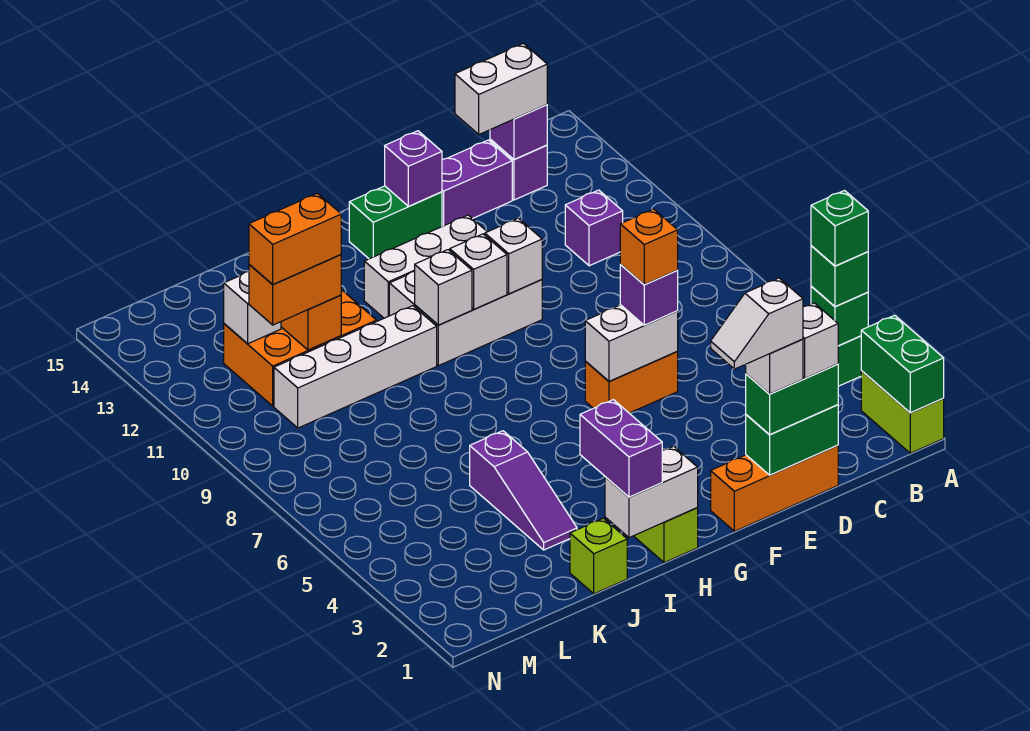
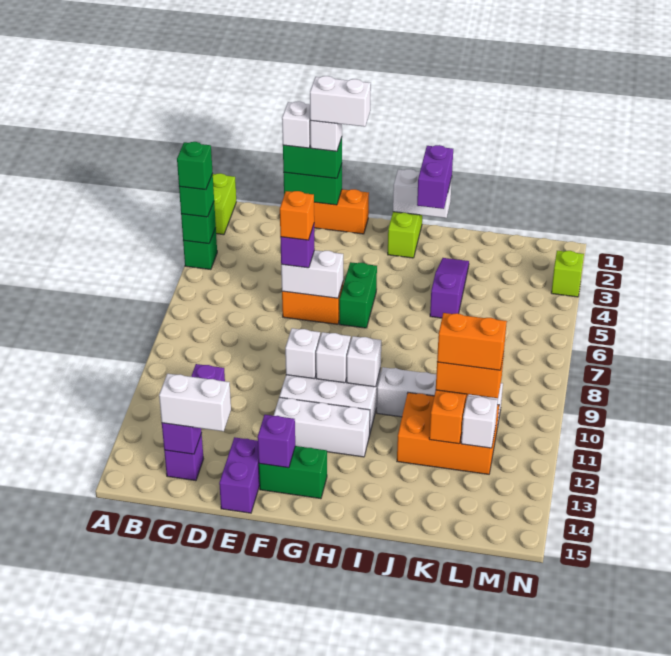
green brick A1:A2 level 2 -> green brick G5:G6 level 1
purple brick D14:E14 level 1 -> purple brick E14:E15 level 1
white slope E1:F1 level 5 top E -> white brick E1:F1 level 5
lime brick J1 level 1 -> lime brick N3 level 1

